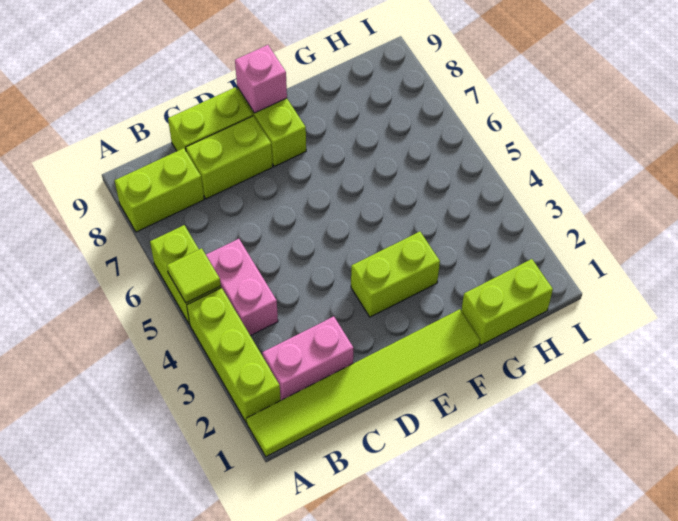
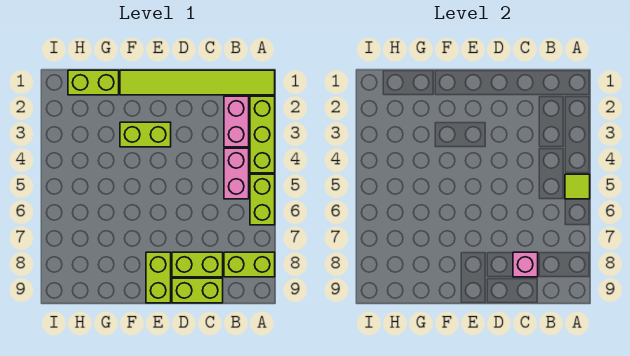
pink brick B2:C2 level 1 -> pink brick B2:B3 level 1
pink brick E9 level 2 -> pink brick C8 level 2

